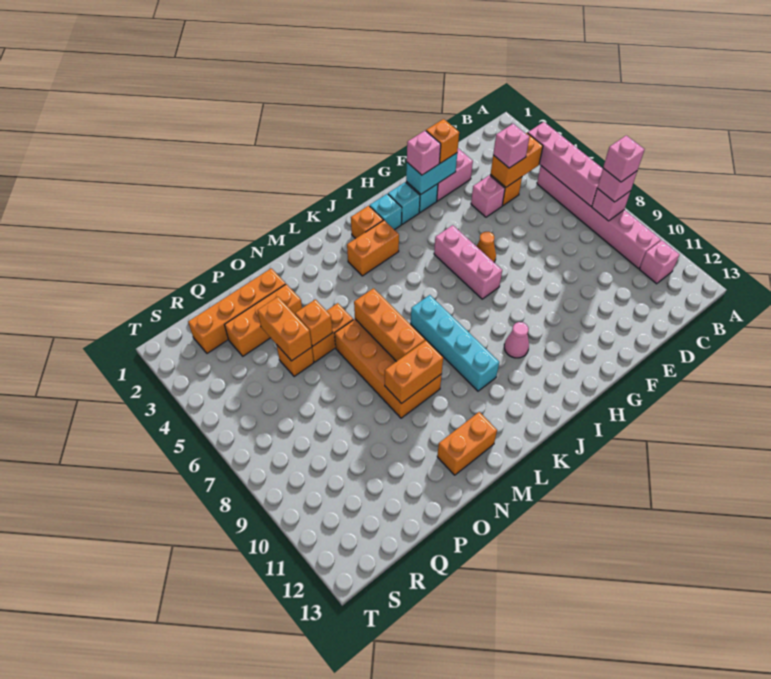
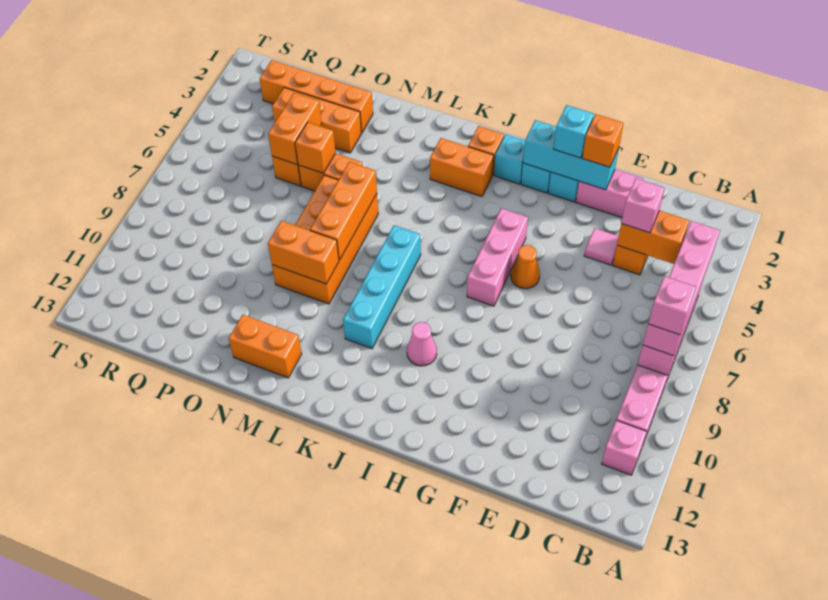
pink brick E4 level 1 -> pink tile E4 level 1
cyan brick F2:G2 level 2 -> cyan brick F2:H2 level 2
pink brick G2 level 3 -> cyan brick G2 level 3

